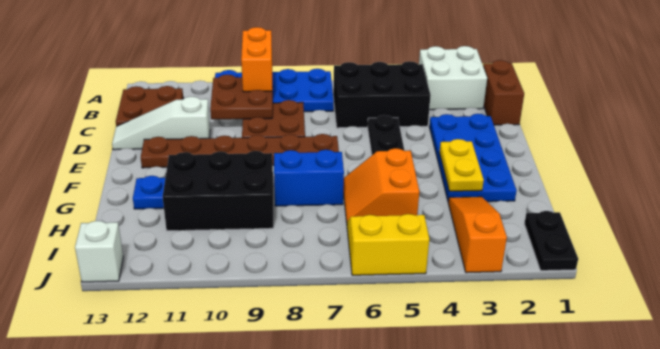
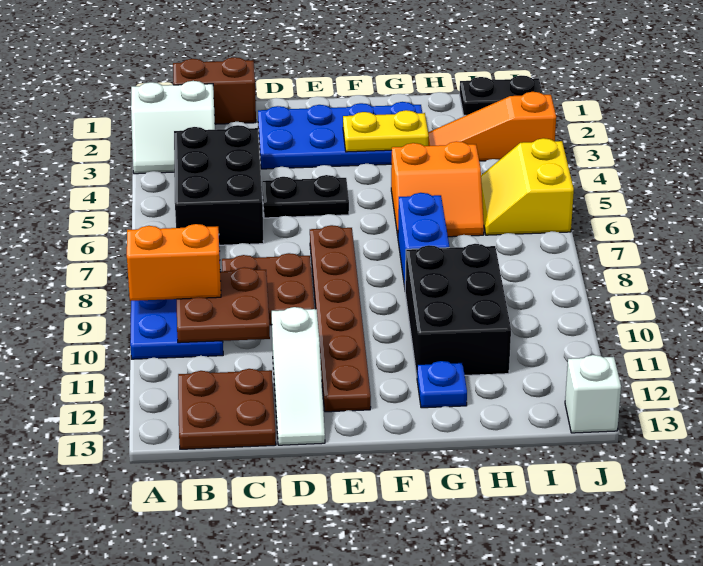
white brick A2:B3 level 1 -> white slope A2:B3 level 1 top 2

